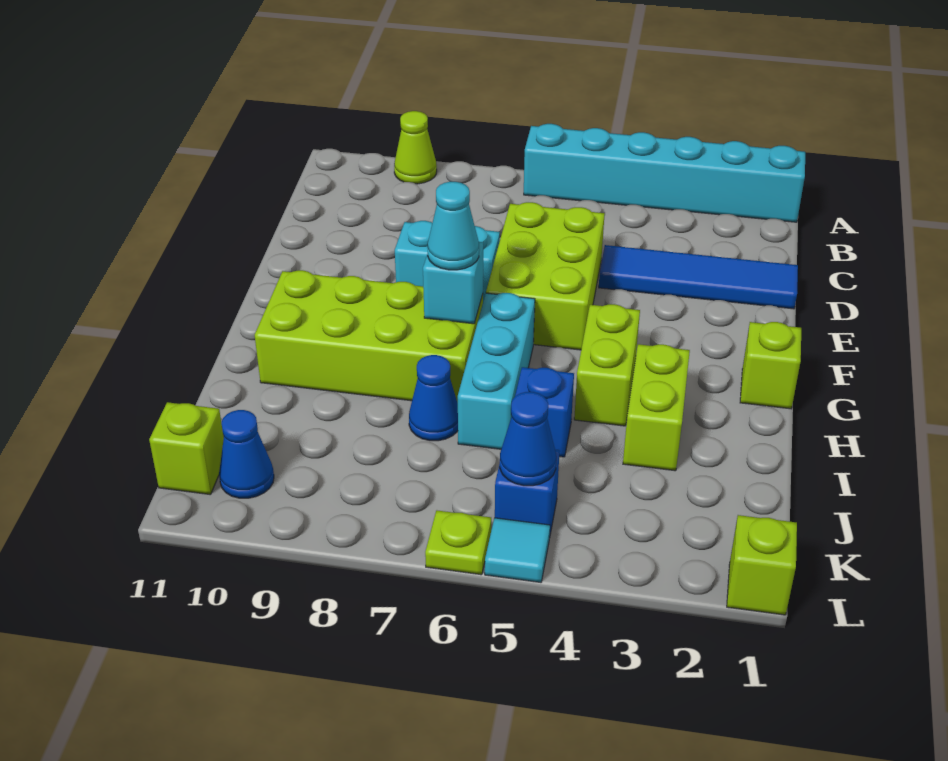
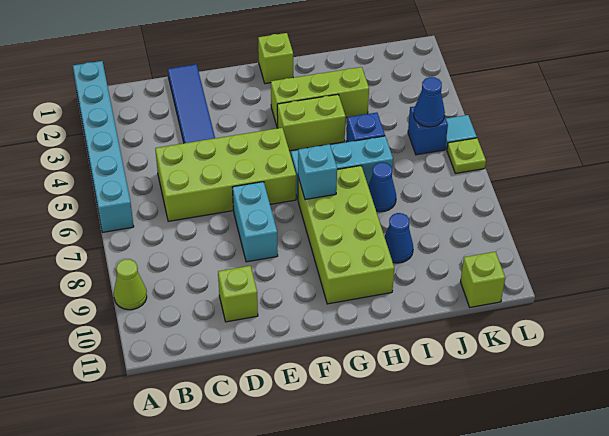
lime brick D5:F6 level 1 -> lime brick C5:F6 level 1
cyan cone G7 level 3 -> none
lime brick H3:I3 level 1 -> lime brick G3:I3 level 1
blue cone K10 level 1 -> blue cone I9 level 1
lime brick L1 level 1 -> lime brick D10 level 1

